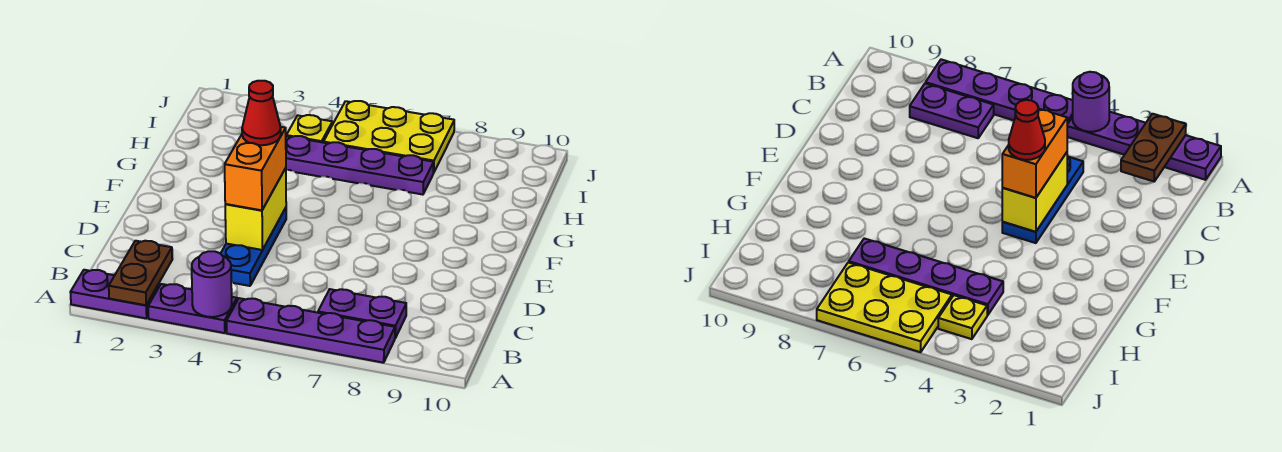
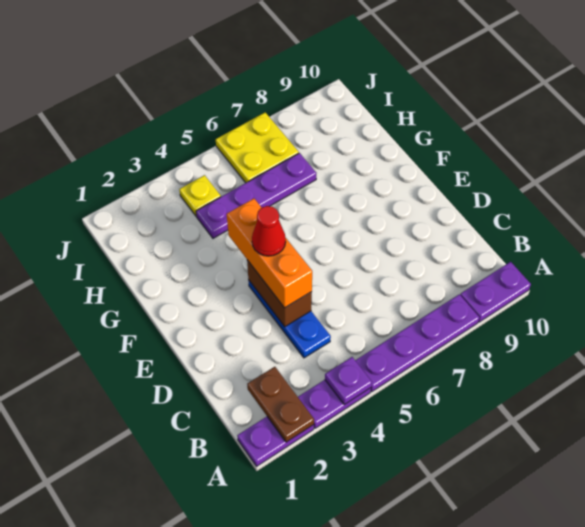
purple round brick A4 level 2 -> purple plate A4 level 2
purple plate B7:B8 level 1 -> purple plate A9:A10 level 1
yellow brick D4:E4 level 2 -> brown brick D4:E4 level 2
orange brick D4:E4 level 3 -> orange brick D4:F4 level 3
yellow plate I5:J7 level 1 -> yellow plate I6:J7 level 1

